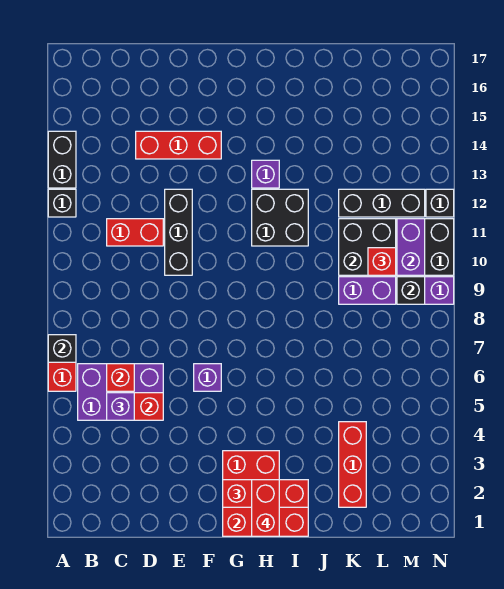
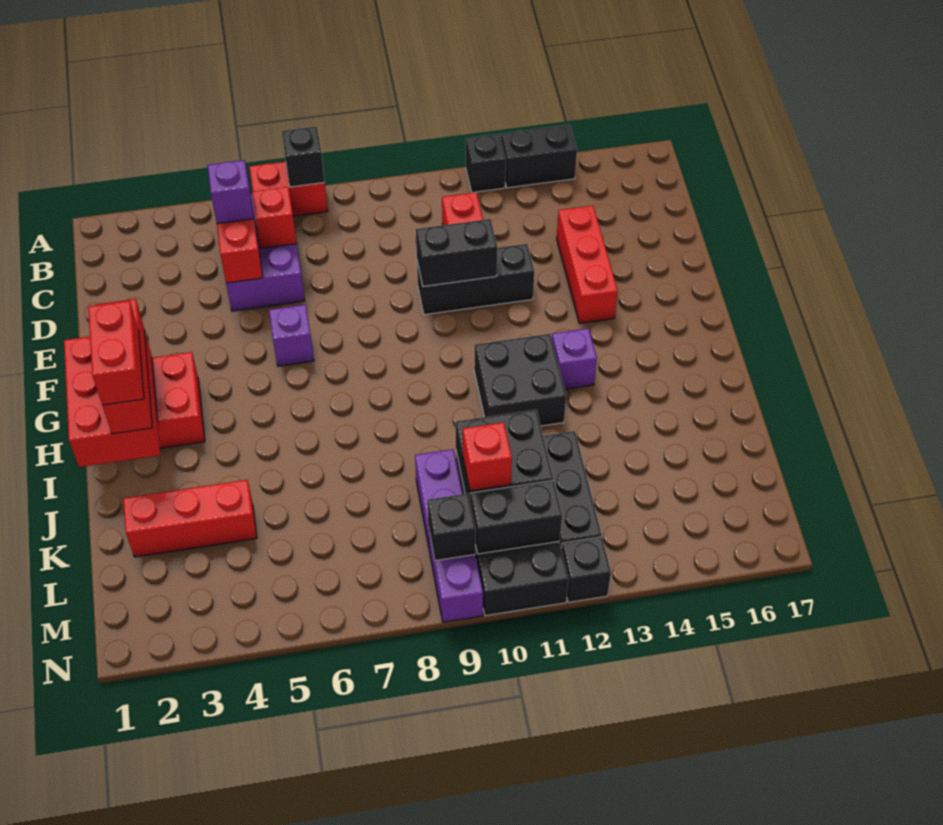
none -> black brick E10:E11 level 2
red brick H1:H2 level 4 -> red brick H2:I2 level 4
purple brick M10:M11 level 2 -> black brick M10:M11 level 2

